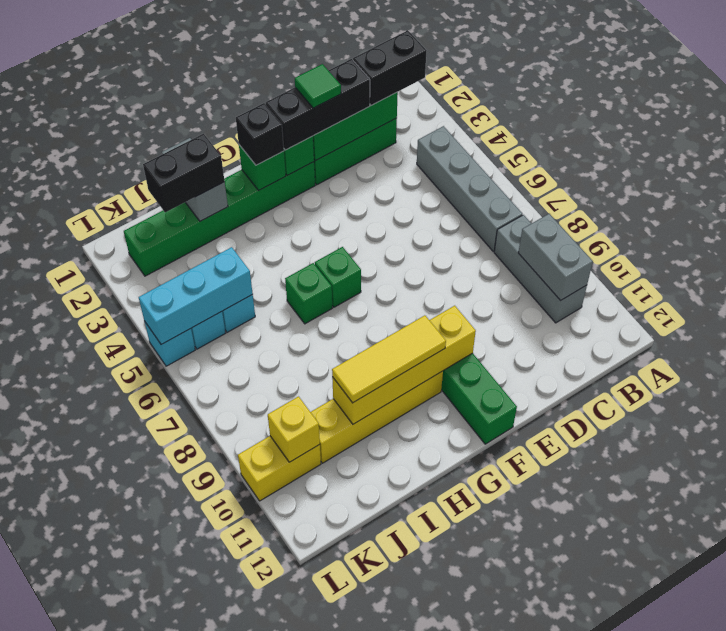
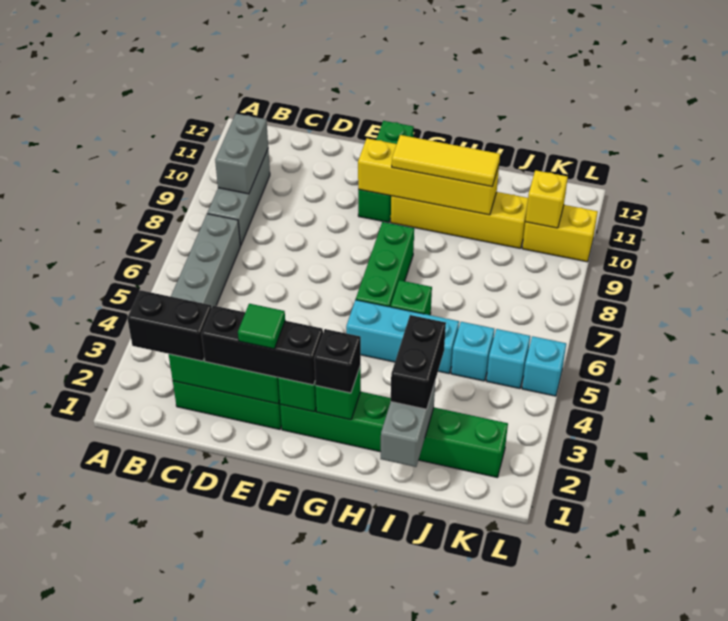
green brick G6 level 1 -> green brick G6:G8 level 1
black brick I2:J2 level 3 -> black brick I2:I3 level 3
cyan brick J5:L5 level 2 -> cyan brick G5:I5 level 1

